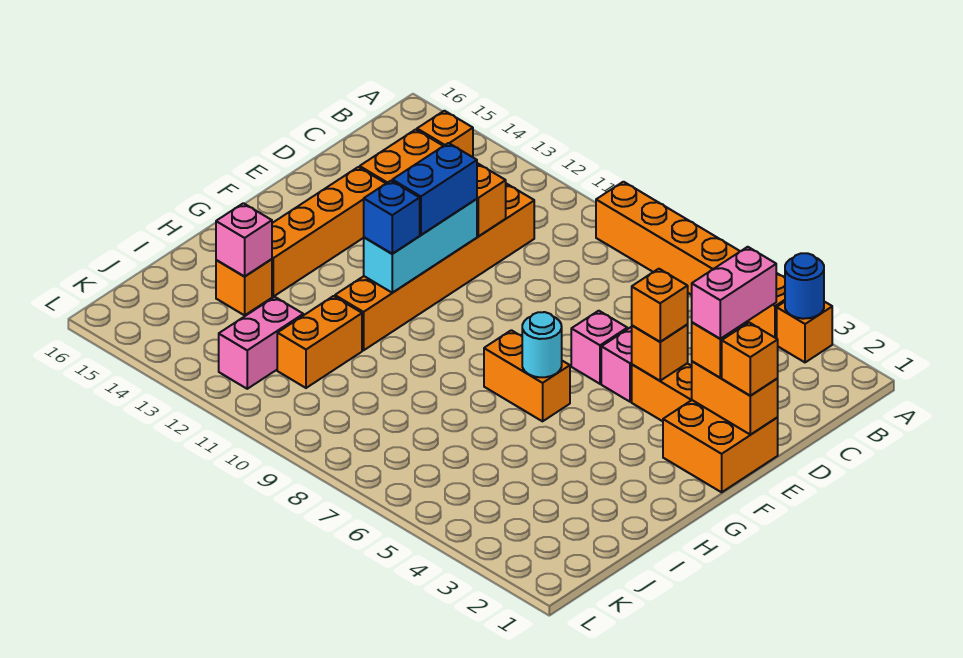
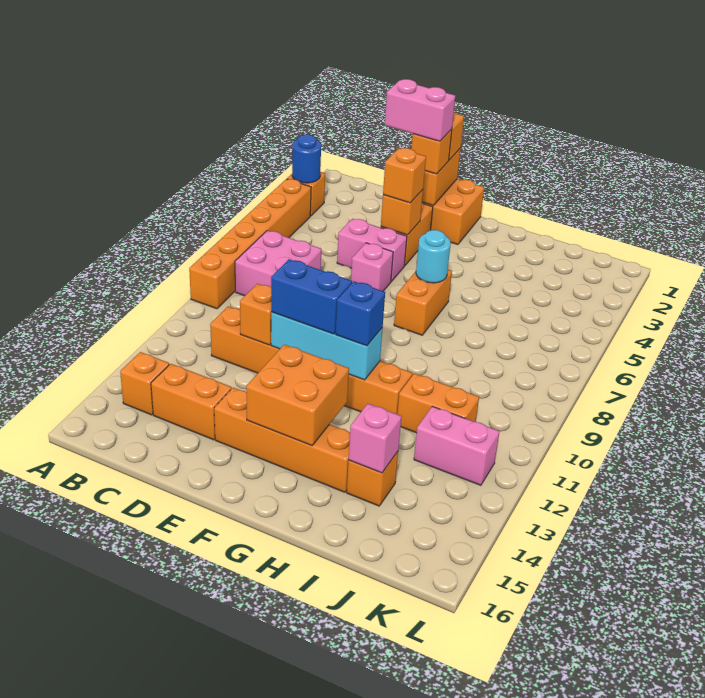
none -> pink brick B7:C8 level 1
none -> orange brick F13:G14 level 2

